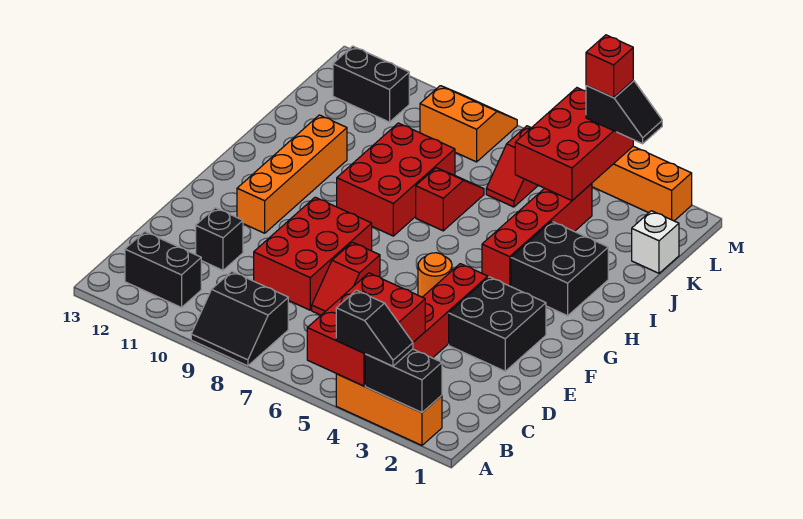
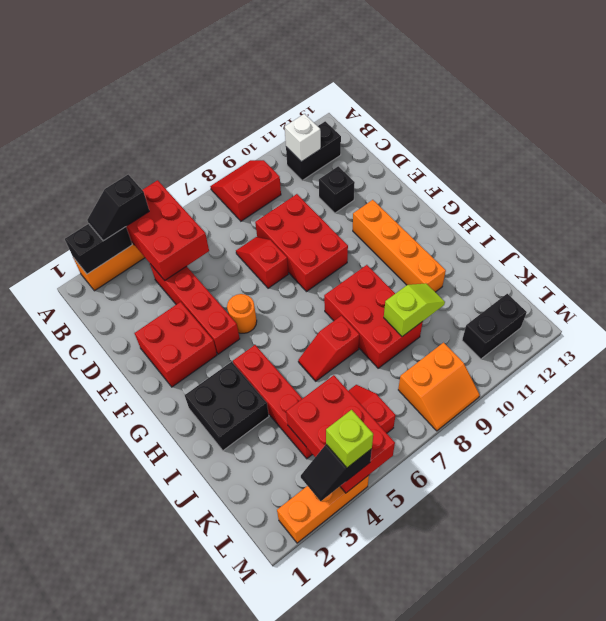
black slope A8:B9 level 1 top B -> red slope A8:B9 level 1 top B
black brick E2:F3 level 1 -> red brick E2:F3 level 1
red slope I7:J7 level 1 top I -> red slope I6:I7 level 1 top 7
none -> lime slope J9:J10 level 2 top 9
white brick K1 level 1 -> white brick B11 level 2
red brick M4 level 4 -> lime brick M4 level 4

